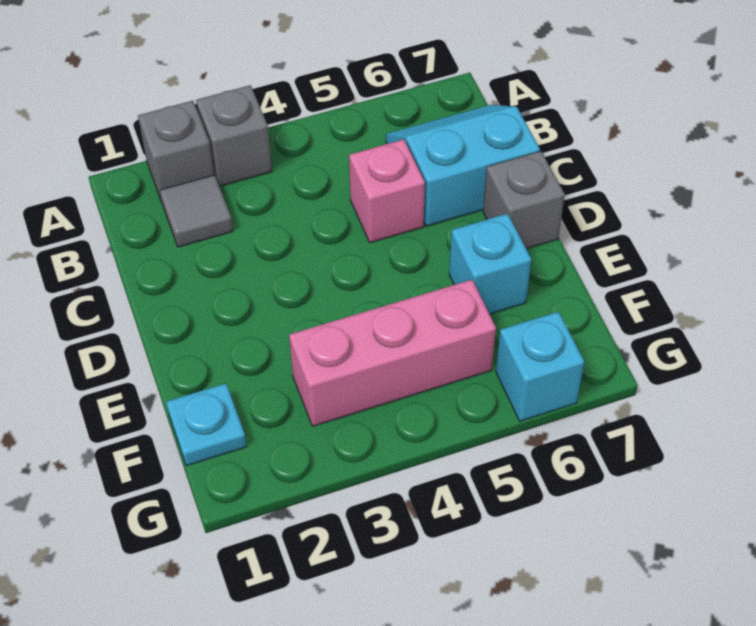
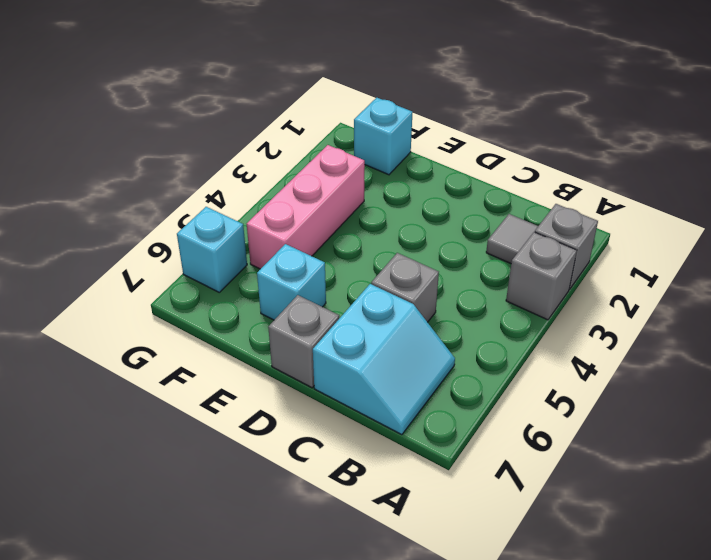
pink brick C5 level 1 -> grey brick C5 level 1
cyan plate F1 level 1 -> cyan brick F1 level 1

